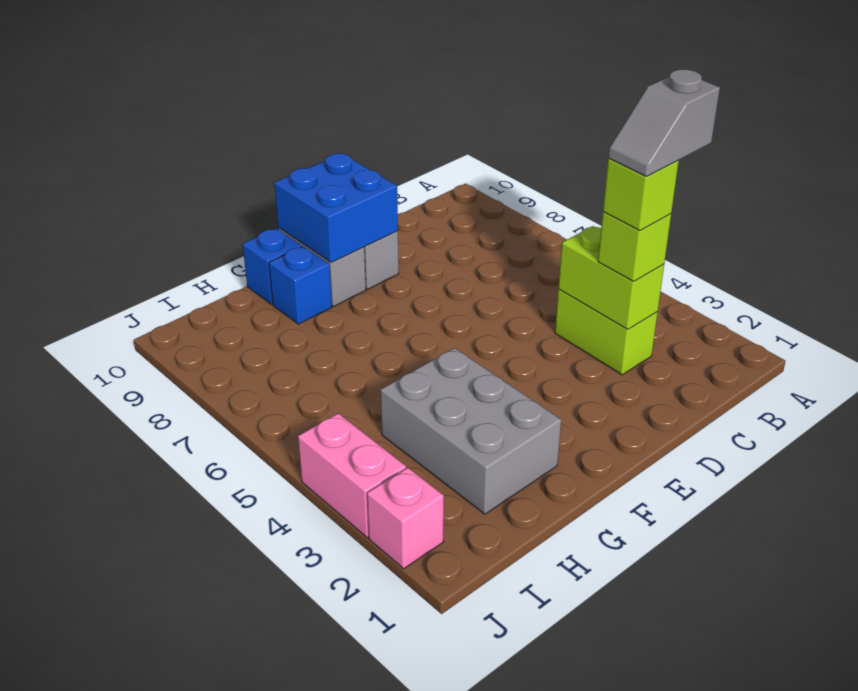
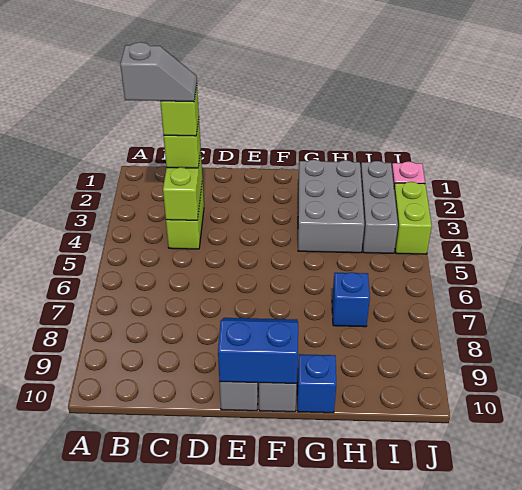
blue brick E9:F10 level 2 -> blue slope E9:F10 level 2 top 10
blue brick G9 level 1 -> blue brick H7 level 1
none -> grey brick I2:I4 level 1
pink brick J3:J4 level 1 -> lime brick J3:J4 level 1

